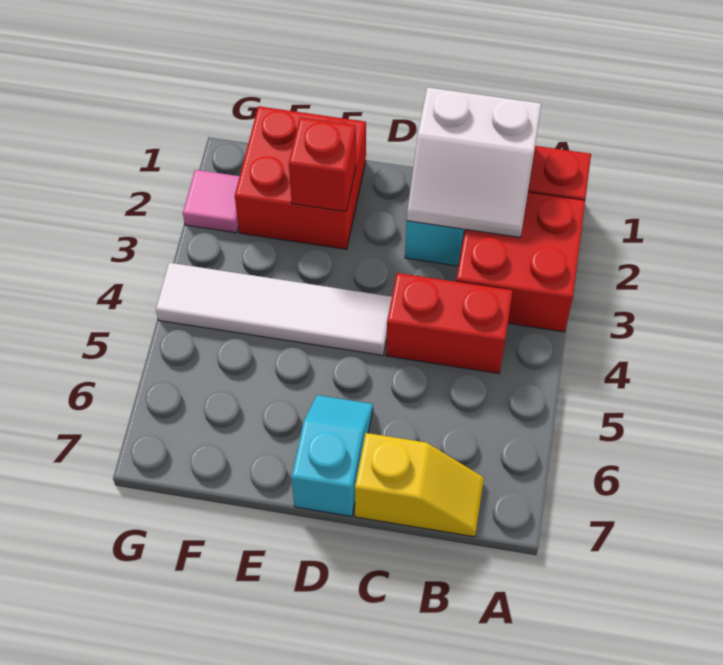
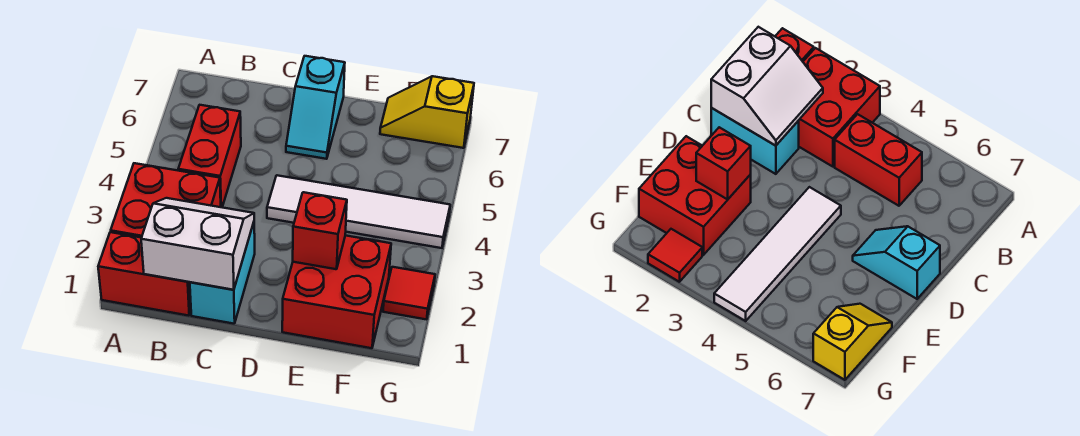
red brick B4:C4 level 1 -> red brick B4:B5 level 1
yellow slope B7:C7 level 1 top C -> yellow slope F7:G7 level 1 top G
pink tile G2 level 1 -> red tile G2 level 1

